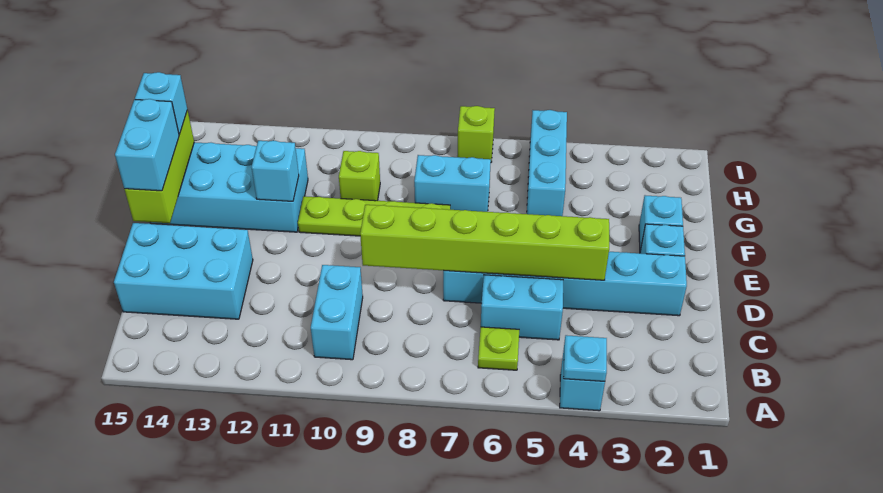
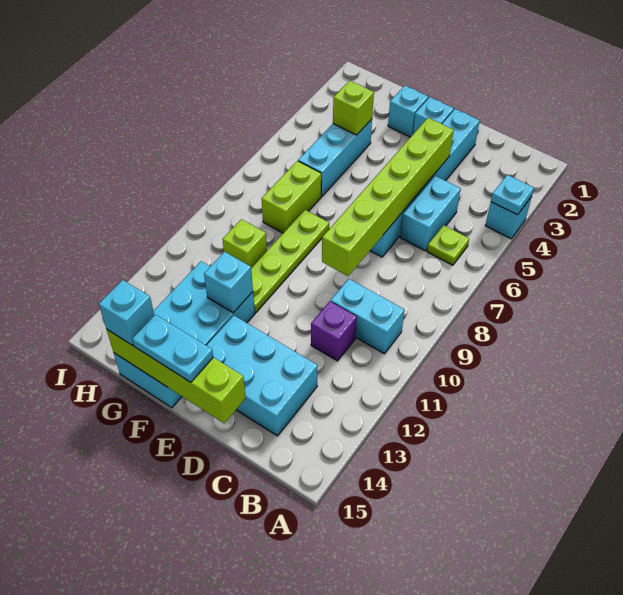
none -> purple brick C11 level 1
cyan brick C13:D15 level 1 -> cyan brick C13:E14 level 1
lime brick E15:G15 level 2 -> lime brick D15:G15 level 2
cyan brick E15:F15 level 3 -> cyan plate E15:F15 level 3
cyan brick G5:I5 level 1 -> cyan brick G4:G6 level 1
cyan brick G7:G8 level 1 -> lime brick G7:G8 level 1
lime brick I7 level 1 -> lime brick G4 level 2

